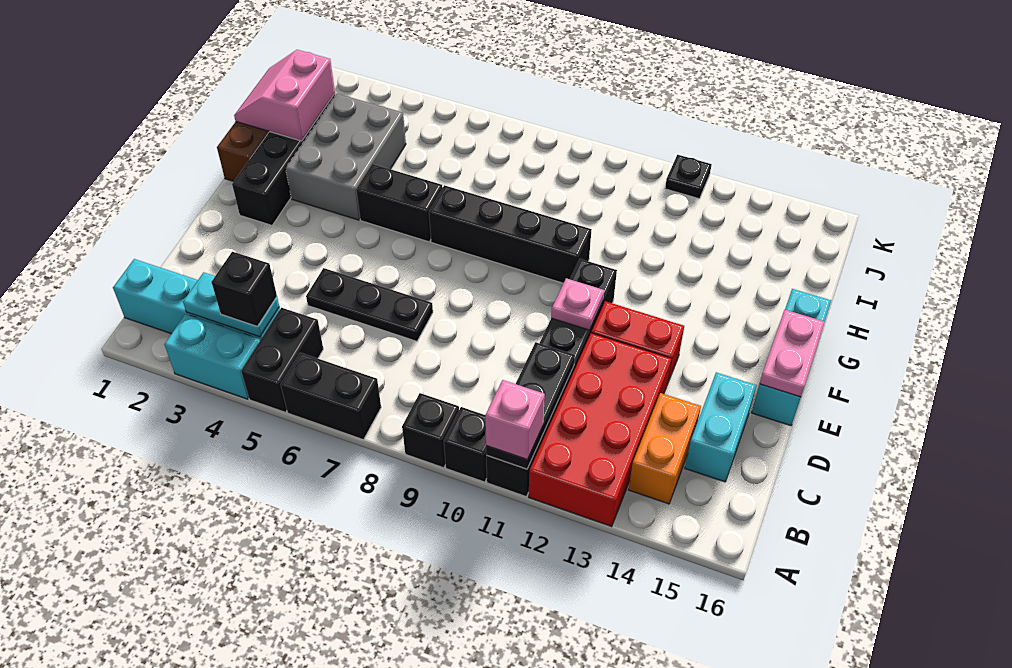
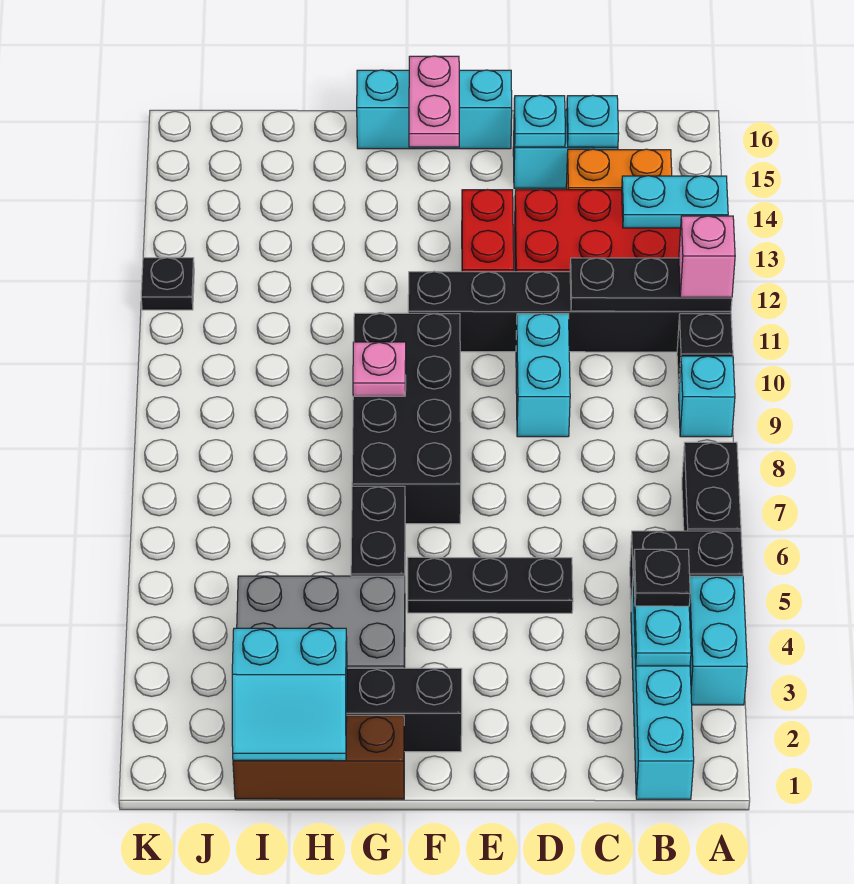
black brick A9 level 1 -> cyan brick A9 level 1
none -> cyan plate A13:B13 level 2
black brick B4 level 3 -> black plate B4 level 3
none -> cyan plate C15 level 2
black plate D5:D7 level 1 -> black plate D5:F5 level 1
none -> cyan brick D9:D10 level 1
none -> cyan plate D15 level 2
pink plate E11 level 2 -> pink plate G9 level 2
pink plate E16:F16 level 2 -> pink plate F15:F16 level 2
black brick G7:G10 level 1 -> black brick F7:G10 level 1
pink slope H1:I2 level 2 top 2 -> cyan slope H1:I2 level 2 top 2

